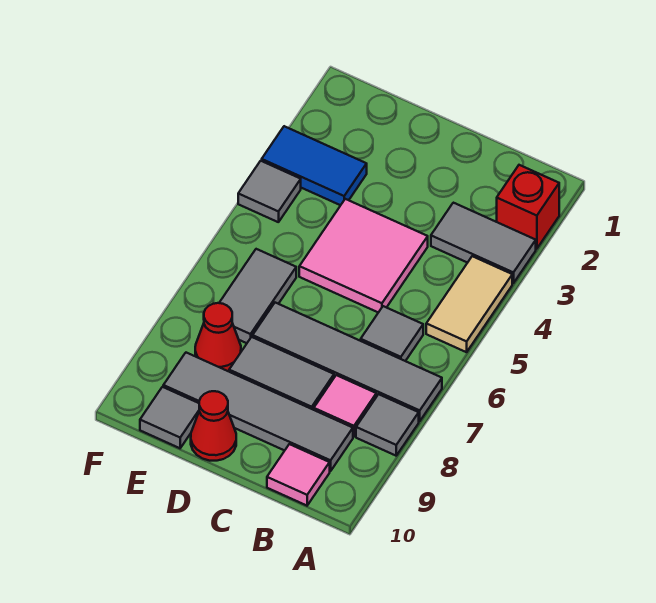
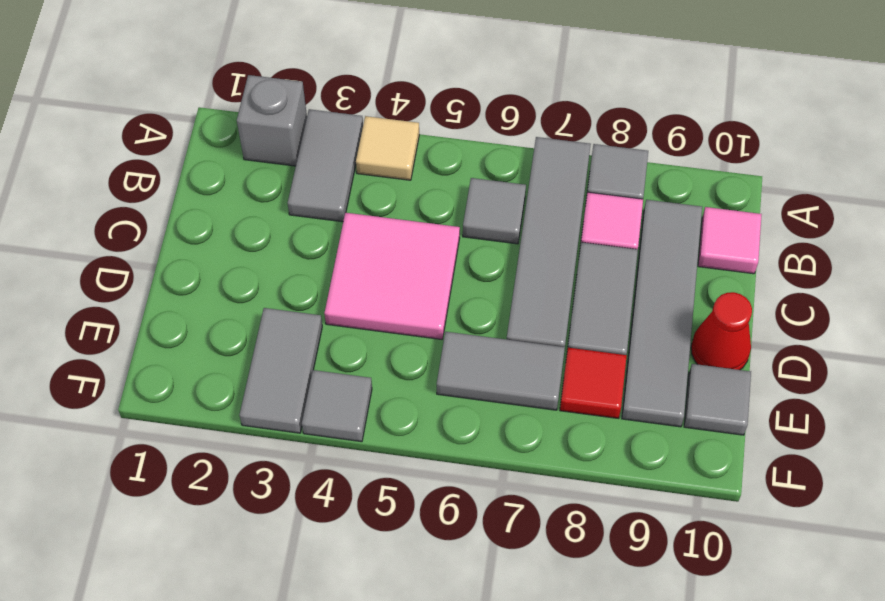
red brick A2 level 1 -> grey brick A2 level 1
tan tile A4:A5 level 1 -> tan tile A4 level 1
blue tile E3:F3 level 1 -> grey tile E3:F3 level 1
red cone E8 level 1 -> red tile E8 level 1

